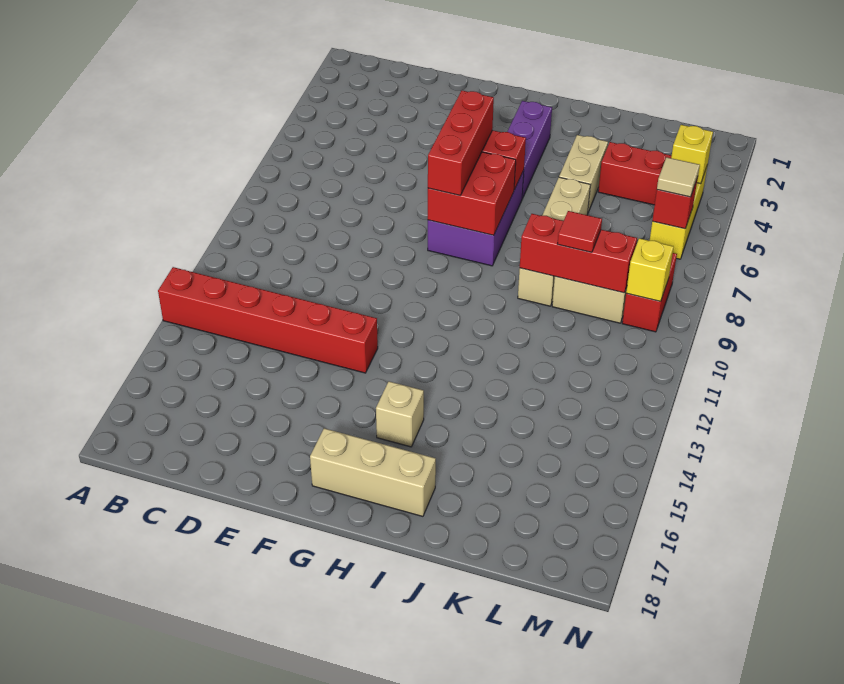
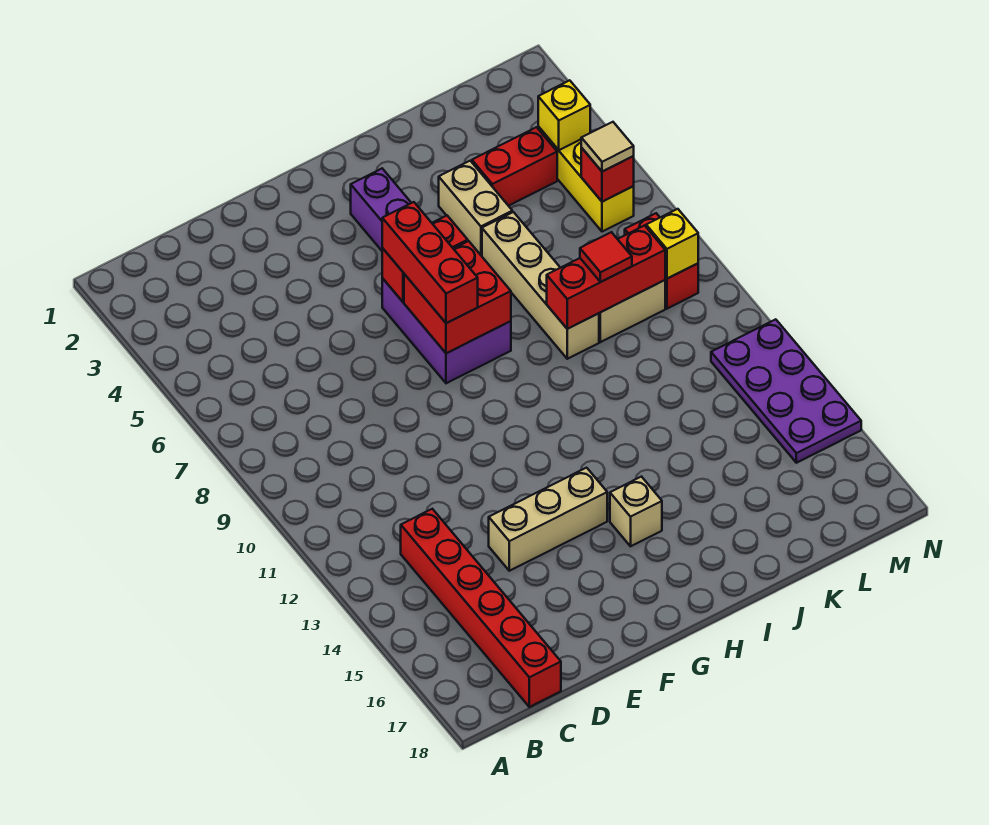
red brick A13:F13 level 1 -> red brick C13:C18 level 1
tan brick G17:I17 level 1 -> tan brick E14:G14 level 1
none -> purple plate M12:N15 level 1

